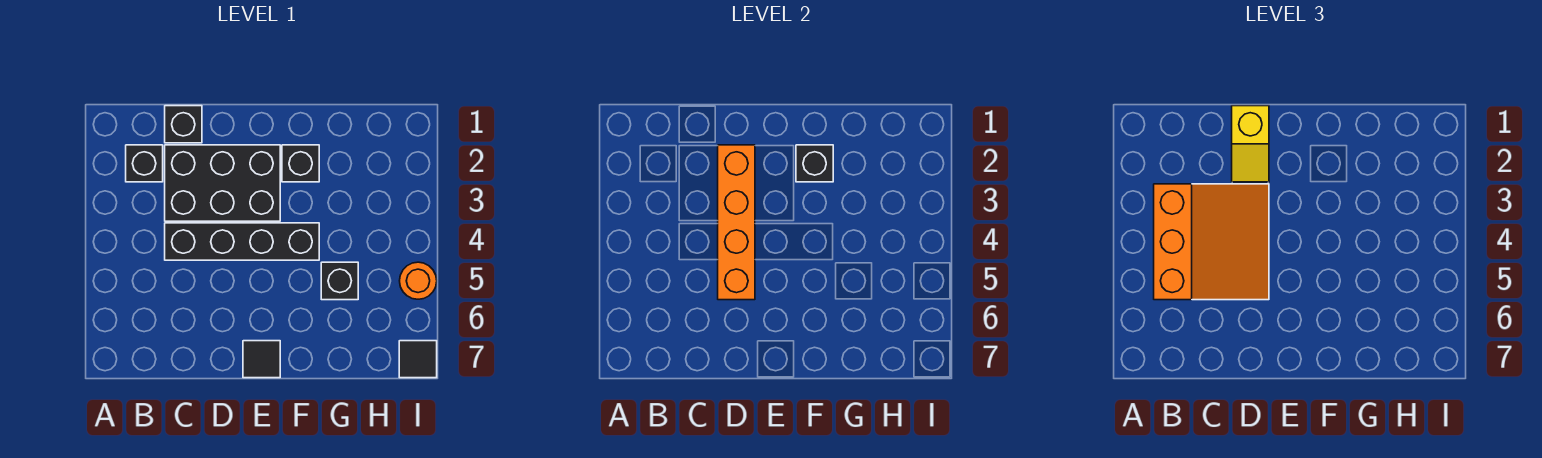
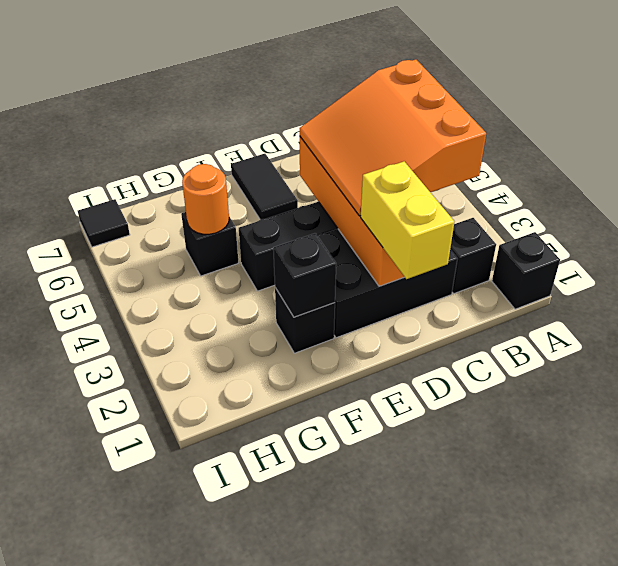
black brick C1 level 1 -> black brick A1 level 1
yellow slope D1:D2 level 3 top 1 -> yellow brick D1:D2 level 3
black tile E7 level 1 -> black tile E6:E7 level 1
orange round brick I5 level 1 -> orange round brick G5 level 2

